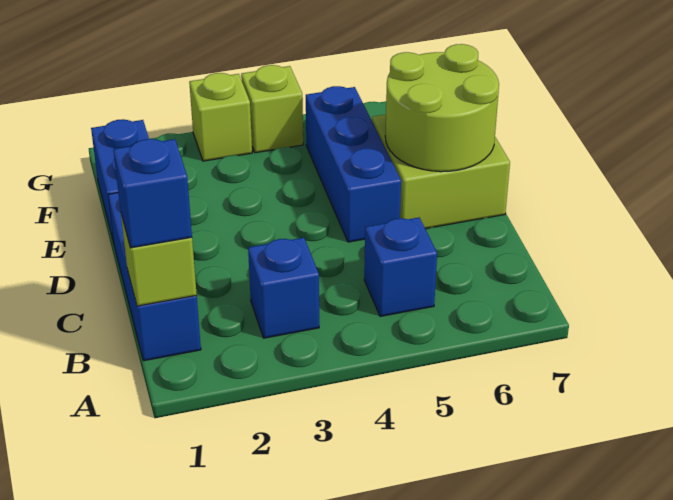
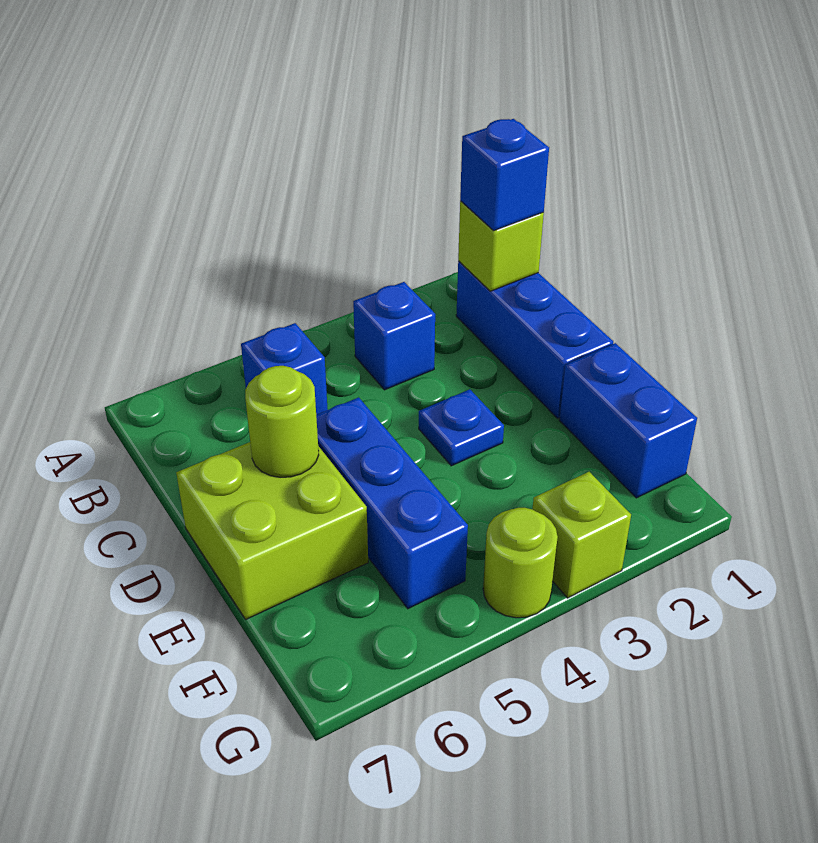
none -> blue plate D3 level 1
lime round brick D6:E7 level 2 -> lime round brick D6 level 2
lime brick G4 level 1 -> lime round brick G4 level 1

